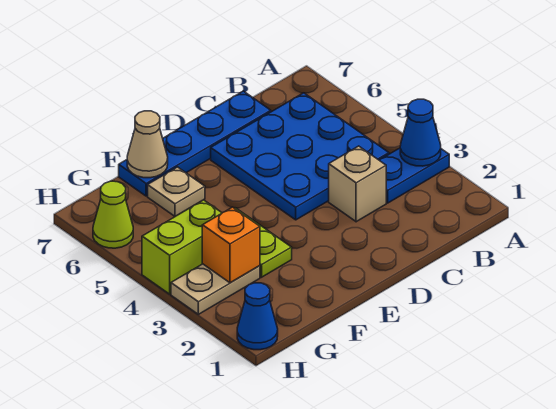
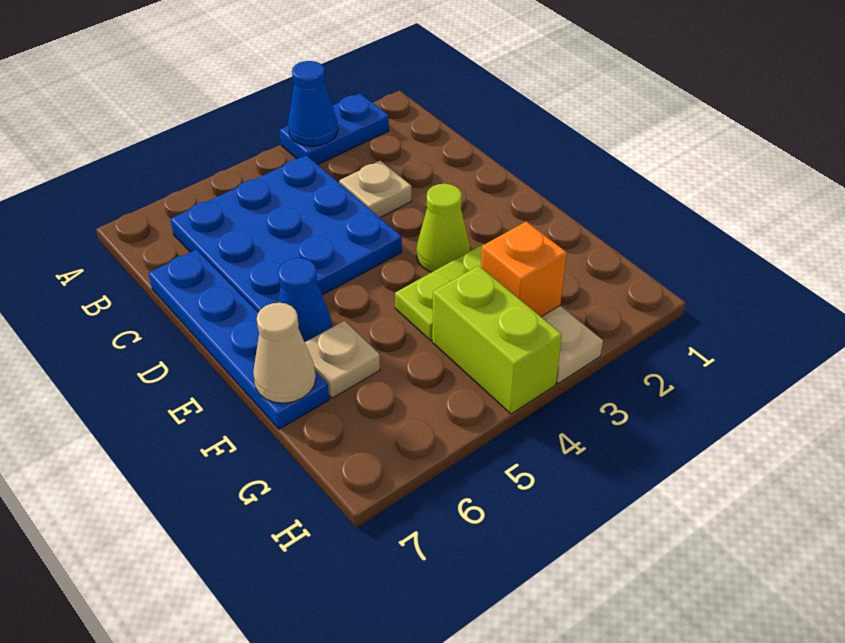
blue plate A3:B3 level 1 -> blue plate A2:A3 level 1
tan brick C3 level 1 -> tan plate C3 level 1
blue cone H1 level 1 -> blue cone E6 level 1
lime cone H6 level 1 -> lime cone E3 level 1

